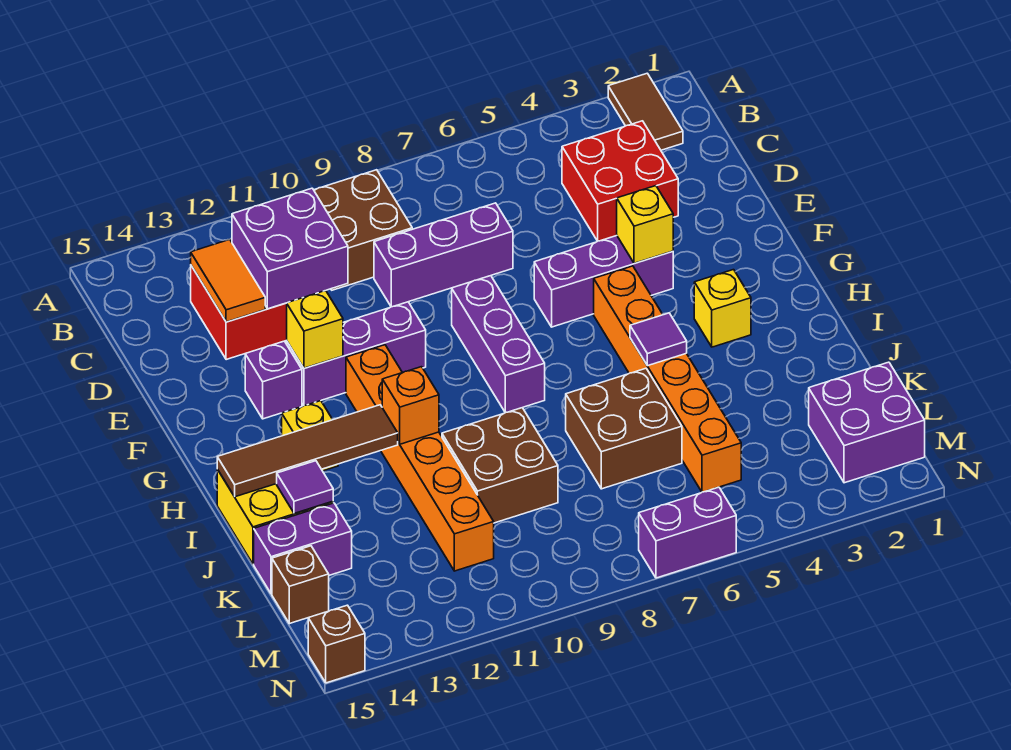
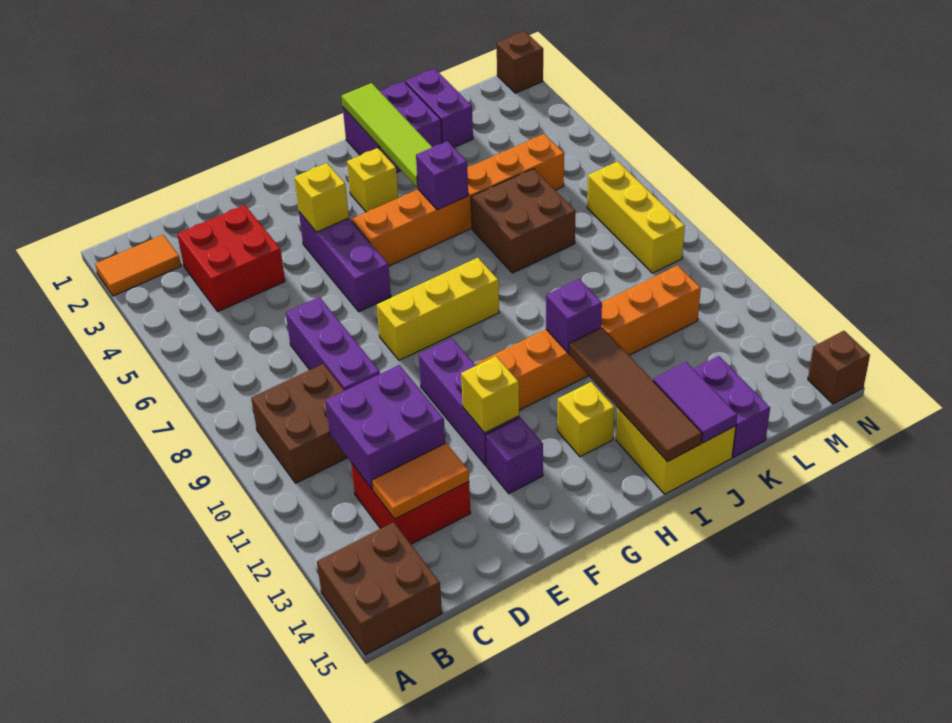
brown tile A2:B2 level 1 -> orange tile A2:B2 level 1
purple brick F8:H8 level 1 -> yellow brick F8:H8 level 1
none -> lime tile I1:I4 level 2
purple tile I5 level 2 -> purple brick I5 level 2
orange brick I11 level 2 -> purple brick I11 level 2
brown brick J9:K10 level 1 -> brown brick A14:B15 level 1
purple tile J14 level 2 -> purple tile J14:J15 level 2
purple brick L1:M2 level 1 -> purple brick I1:J2 level 1
brown brick L15 level 1 -> brown brick N1 level 1
none -> yellow brick M7:M9 level 1
purple brick N6:N7 level 1 -> purple brick K1:K2 level 1

